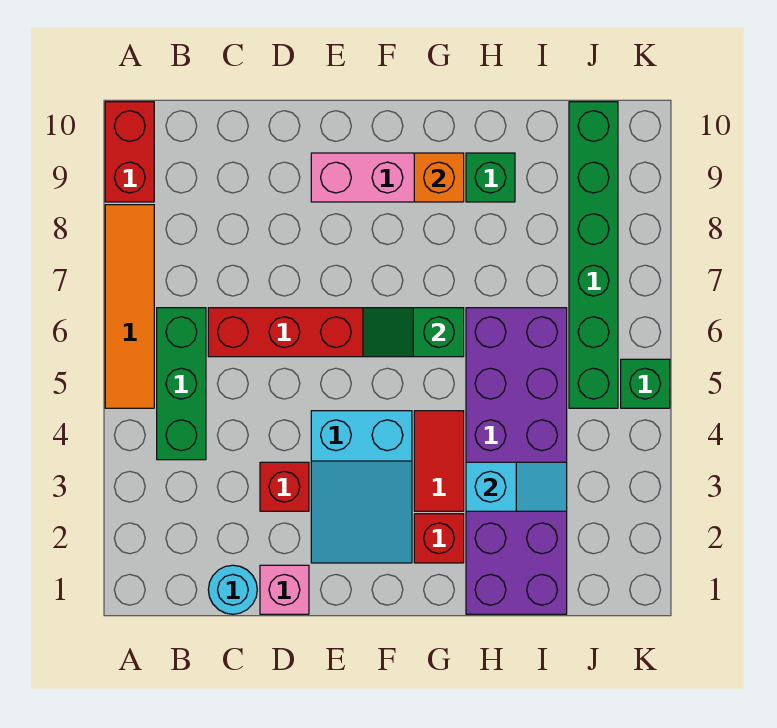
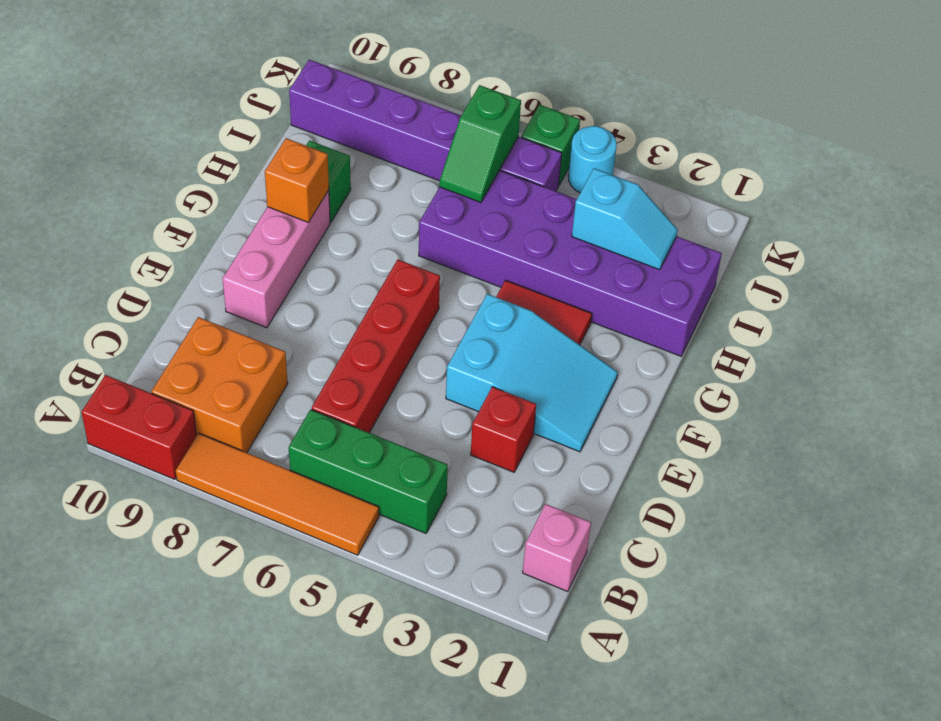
none -> orange brick B8:C9 level 1
cyan round brick C1 level 1 -> cyan round brick K4 level 1
pink brick D1 level 1 -> pink brick B1 level 1
green slope F6:G6 level 2 top G -> green slope I6:J6 level 2 top J
red brick G2 level 1 -> none
cyan slope H3:I3 level 2 top H -> cyan slope I2:I3 level 2 top 3
green brick J5:J10 level 1 -> purple brick J5:J10 level 1

